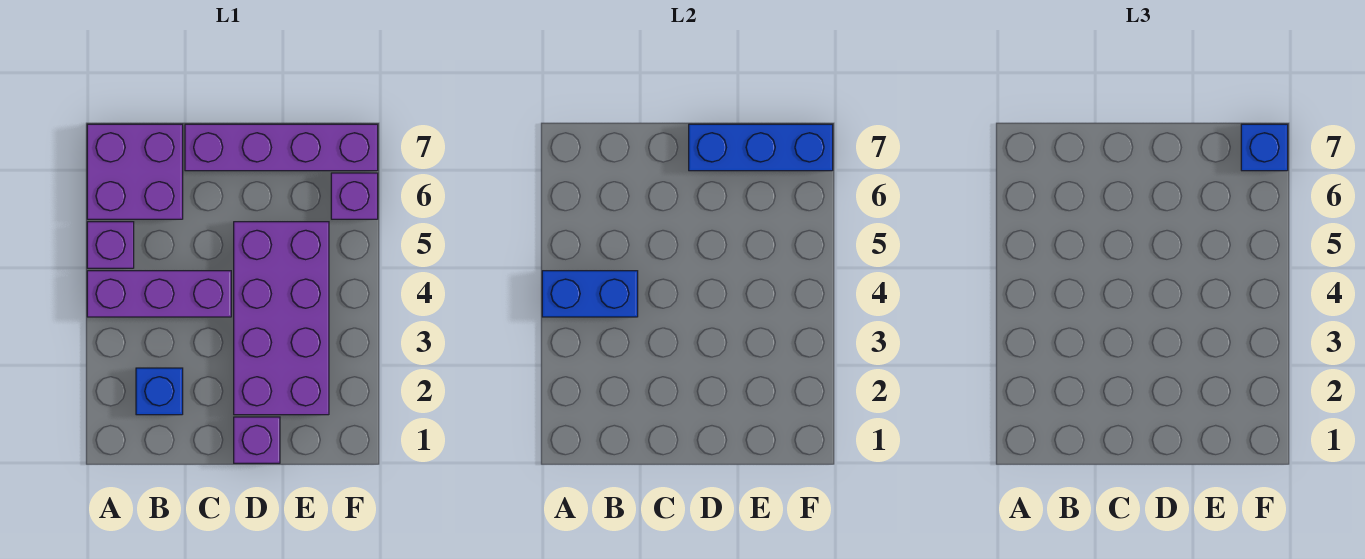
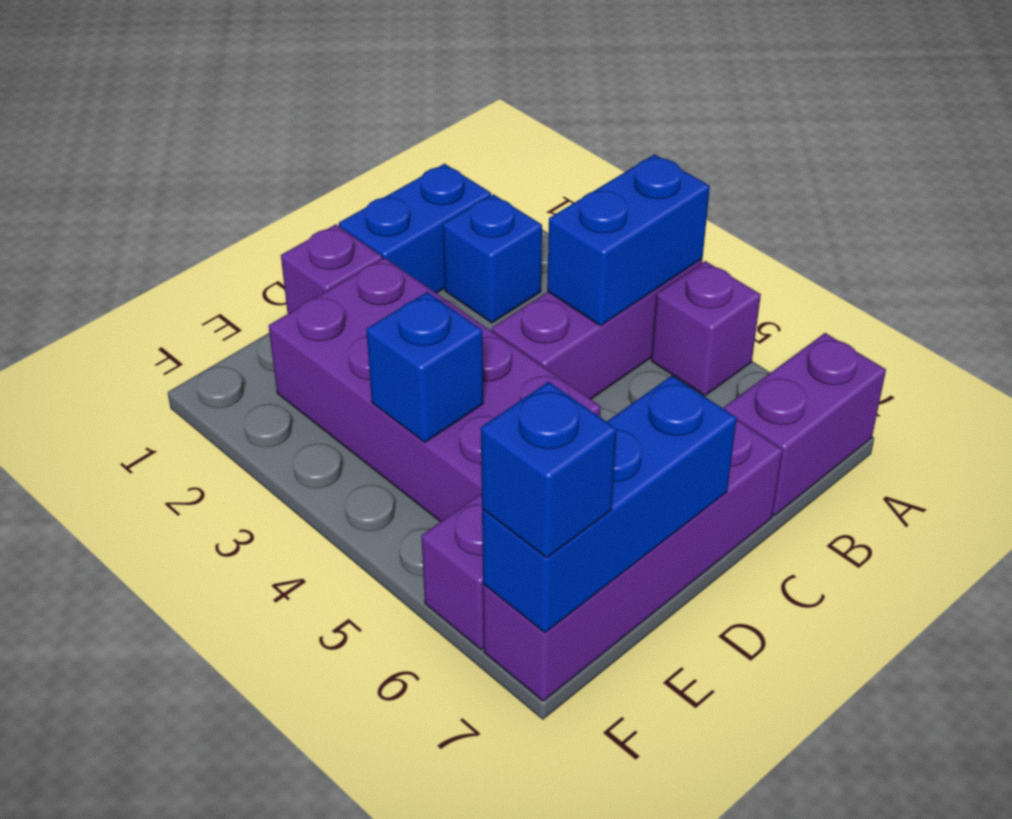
purple brick A6:B7 level 1 -> purple brick A7:B7 level 1
none -> blue brick B1:C1 level 1
none -> blue brick E4 level 2

